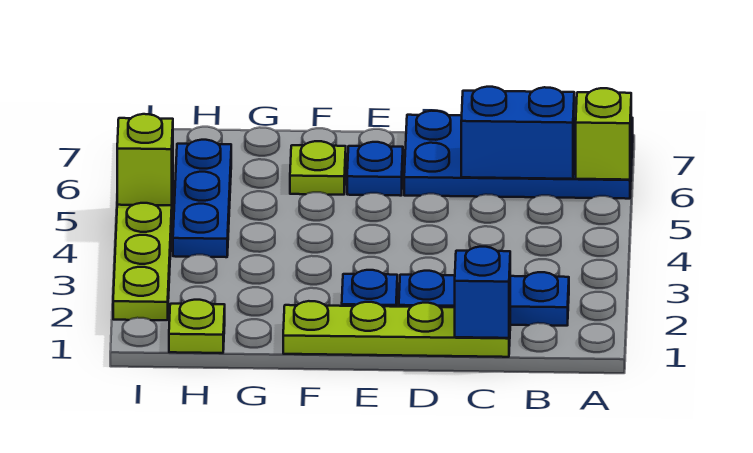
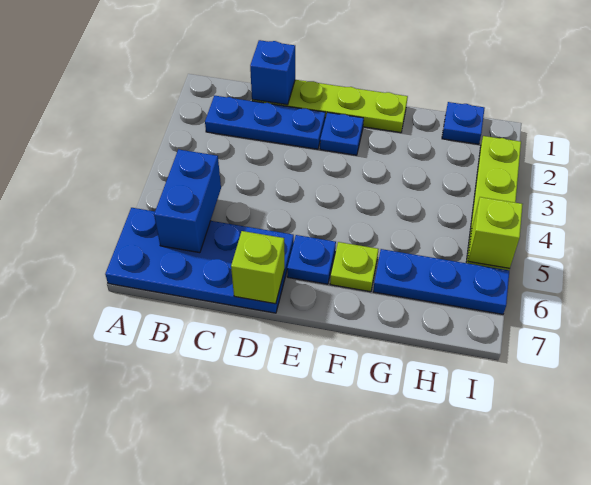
lime brick A6 level 2 -> lime brick D7 level 2
blue brick B6:C6 level 2 -> blue brick B5:B6 level 2
lime plate H1 level 1 -> blue plate H1 level 1
blue plate H4:H6 level 1 -> blue plate G6:I6 level 1

